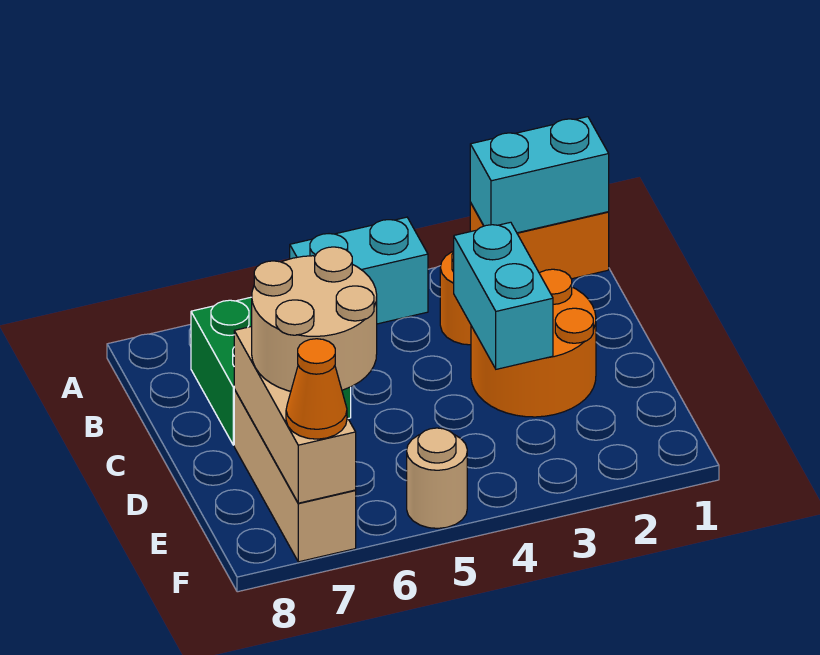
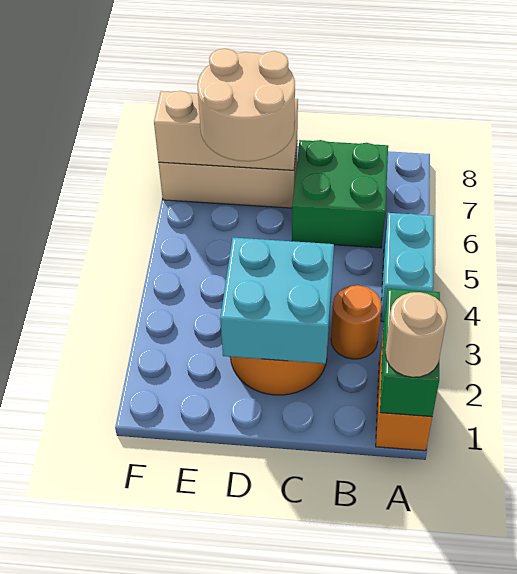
cyan brick A1:A2 level 2 -> green brick A1:A2 level 2
cyan brick C3:D3 level 2 -> cyan brick C2:D3 level 2
tan round brick F5 level 1 -> tan round brick A1 level 3
orange cone F7 level 3 -> none

